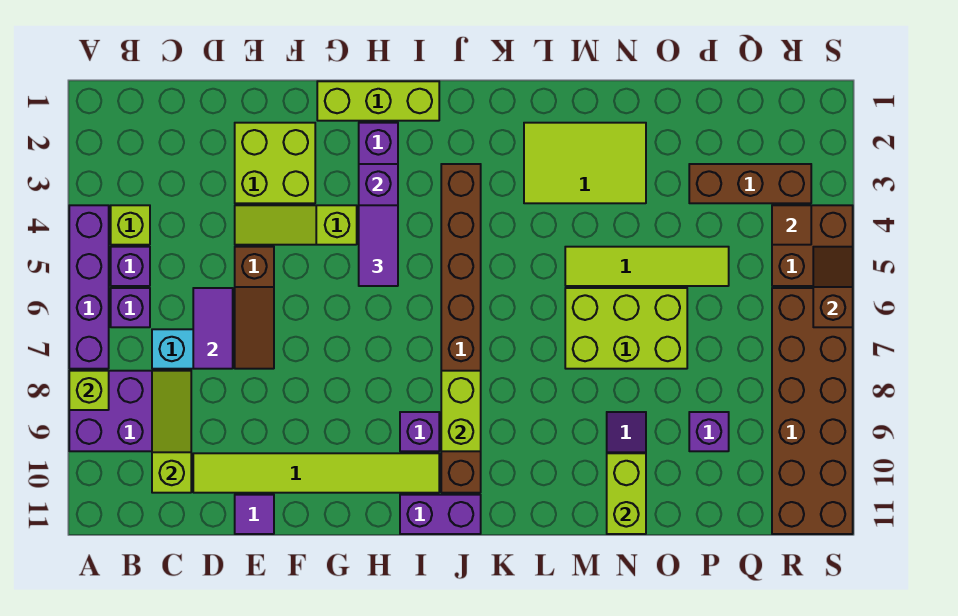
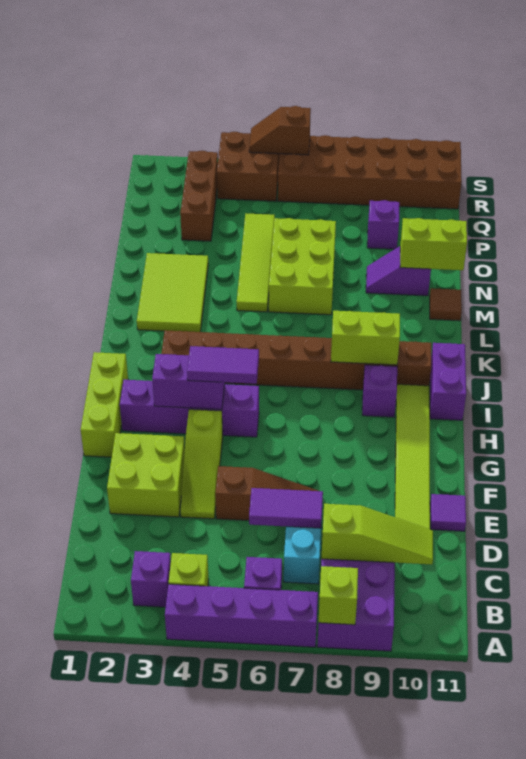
purple brick B5 level 1 -> purple brick B3 level 1
lime slope C8:C10 level 2 top 10 -> lime slope C8:C10 level 2 top 8
brown tile R4 level 2 -> brown tile M11 level 1

